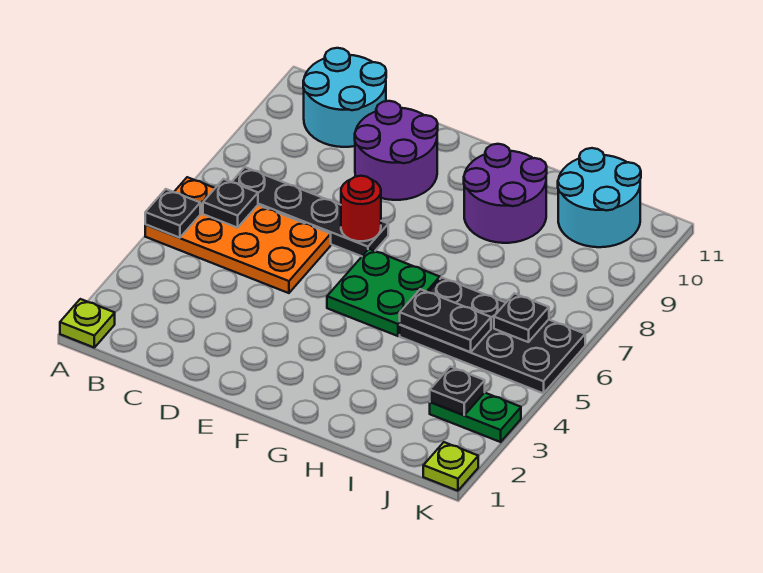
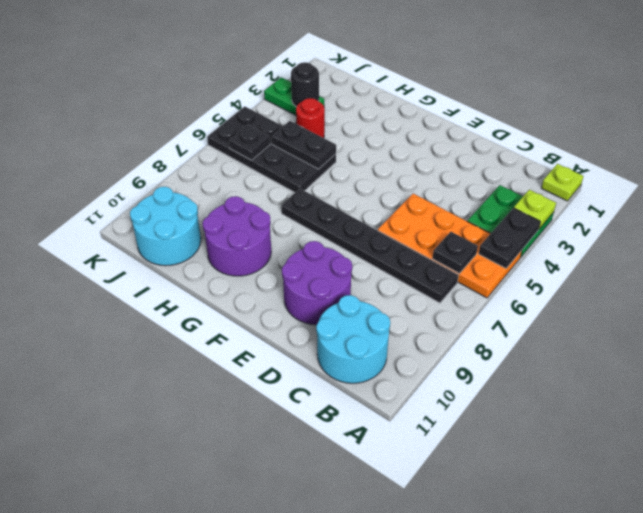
black plate A5 level 2 -> black plate A4:A5 level 2
black plate B7:E7 level 1 -> black plate B7:G7 level 1
red round brick E7 level 2 -> red round brick I4 level 1
green plate F5:G6 level 1 -> green plate A3:B4 level 1
black plate J3 level 2 -> black round brick J3 level 2
lime plate K1 level 1 -> lime plate A3 level 2

